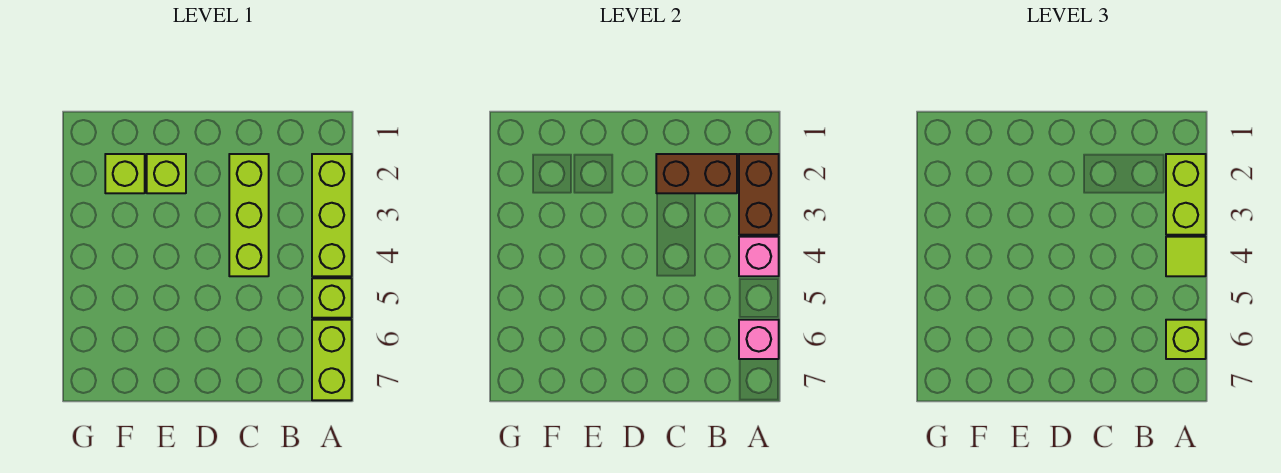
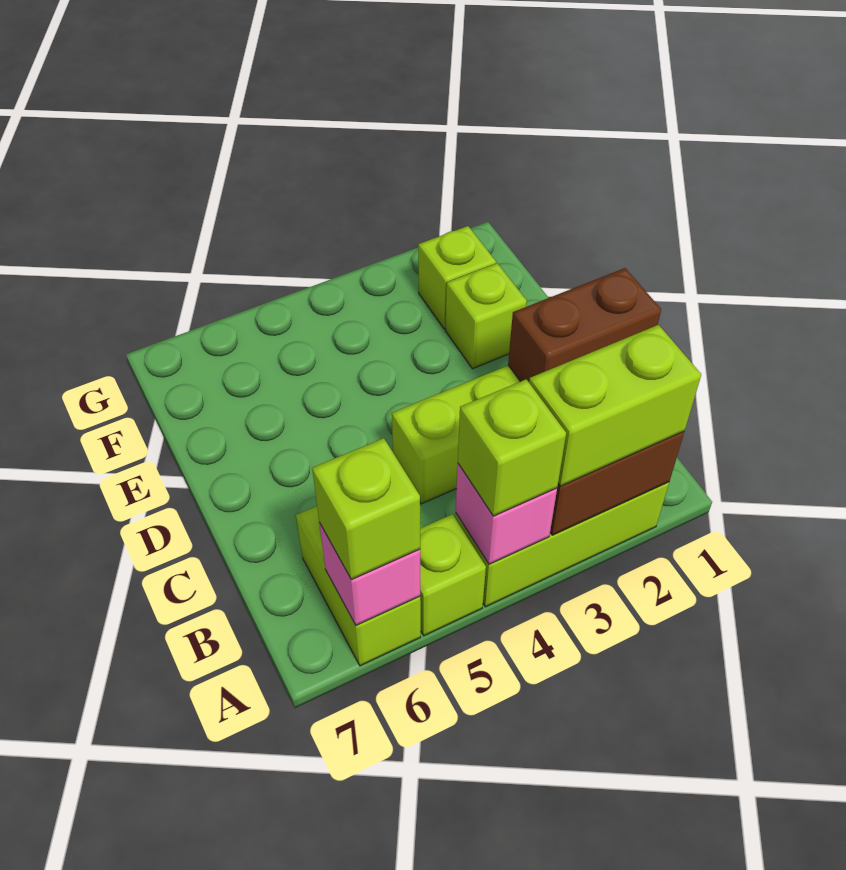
lime tile A4 level 3 -> lime brick A4 level 3
lime brick A6:A7 level 1 -> lime brick A6:B6 level 1
brown brick B2:C2 level 2 -> brown brick C1:C2 level 2

